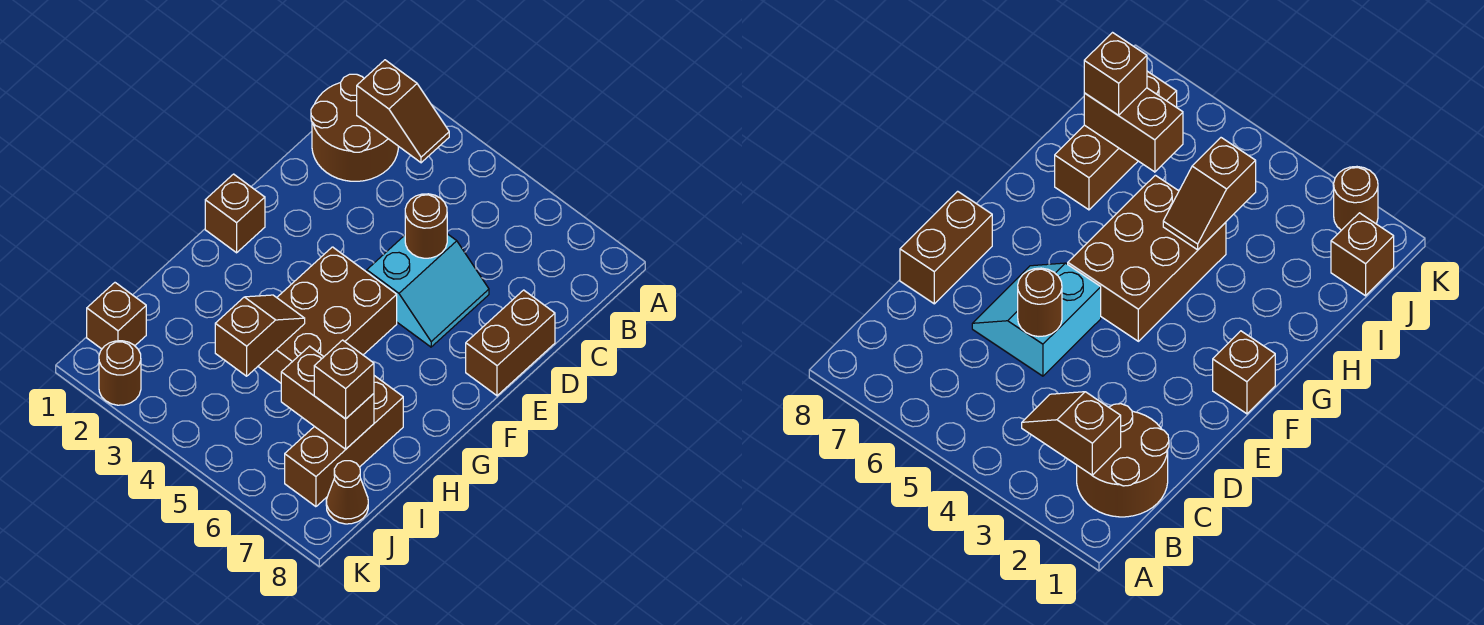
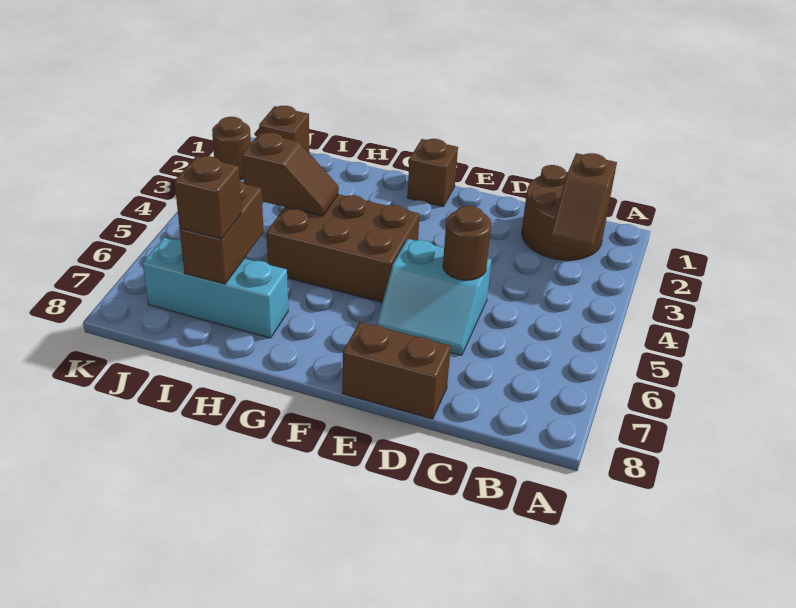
brown brick H7:J7 level 1 -> cyan brick H7:J7 level 1
brown cone J8 level 1 -> none

